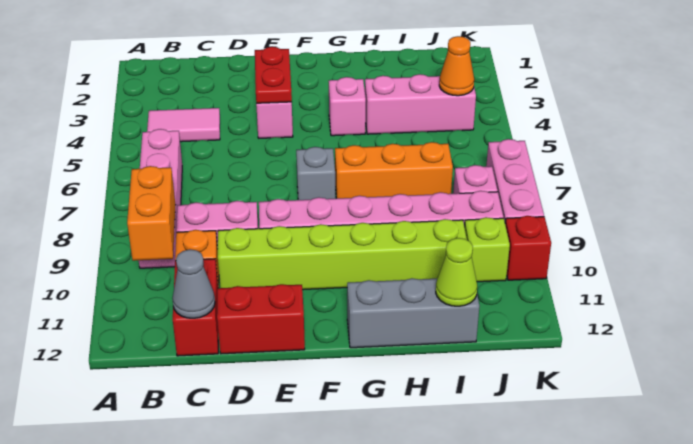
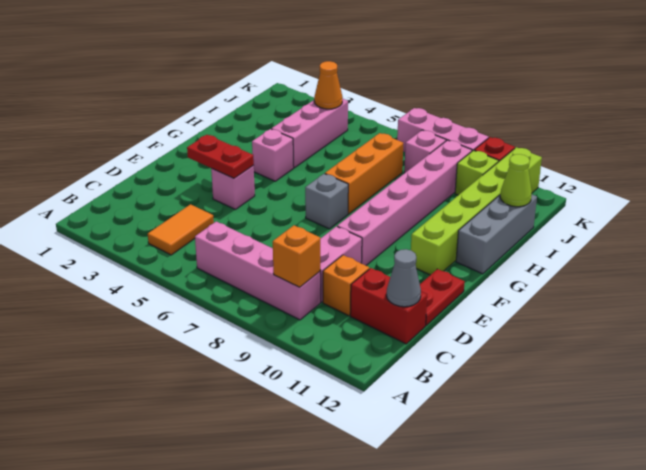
pink tile B4:C4 level 1 -> orange tile B4:C4 level 1
orange brick B9:B10 level 2 -> orange brick B9 level 2
lime brick D10:I10 level 1 -> lime brick F11:K11 level 1
red brick D12:E12 level 1 -> red plate D12:E12 level 1

